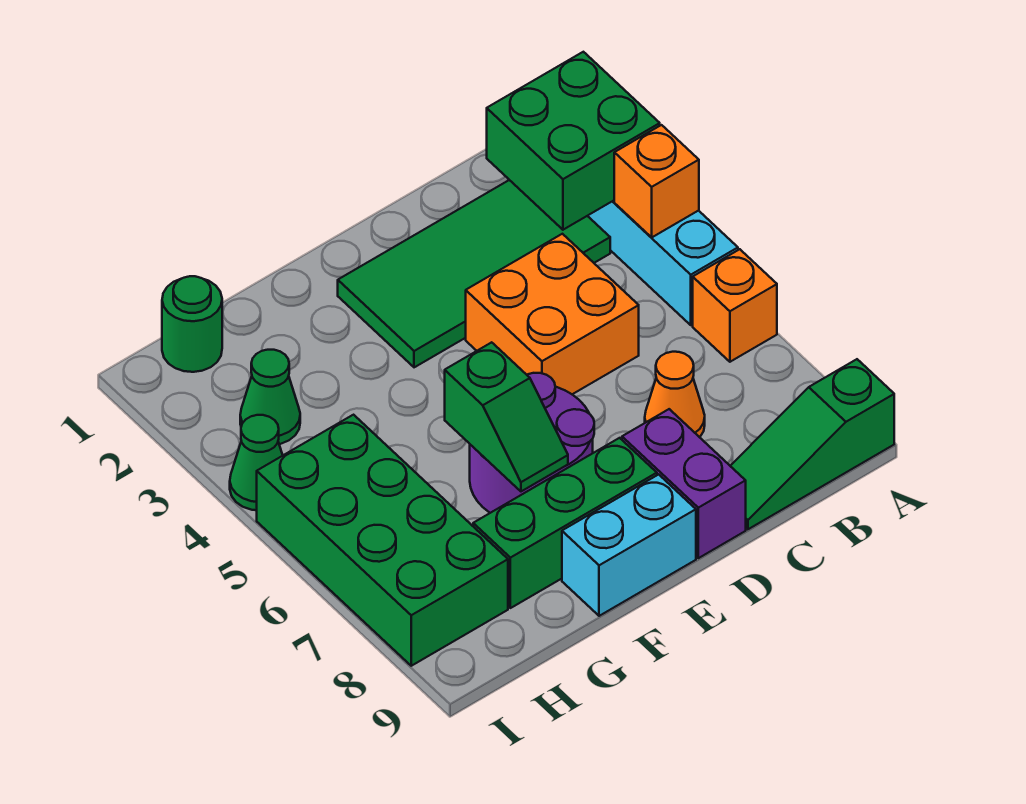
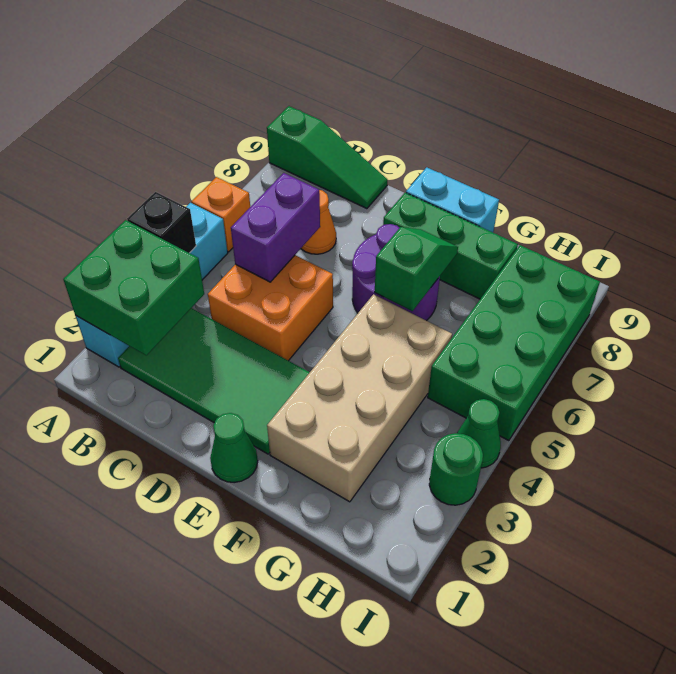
orange brick A4 level 2 -> black brick A4 level 2
purple brick D8:D9 level 1 -> purple brick C5:C6 level 2
none -> tan brick F2:G5 level 1
green round brick H1 level 1 -> green round brick I3 level 1
green cone H3 level 1 -> green cone E1 level 1

